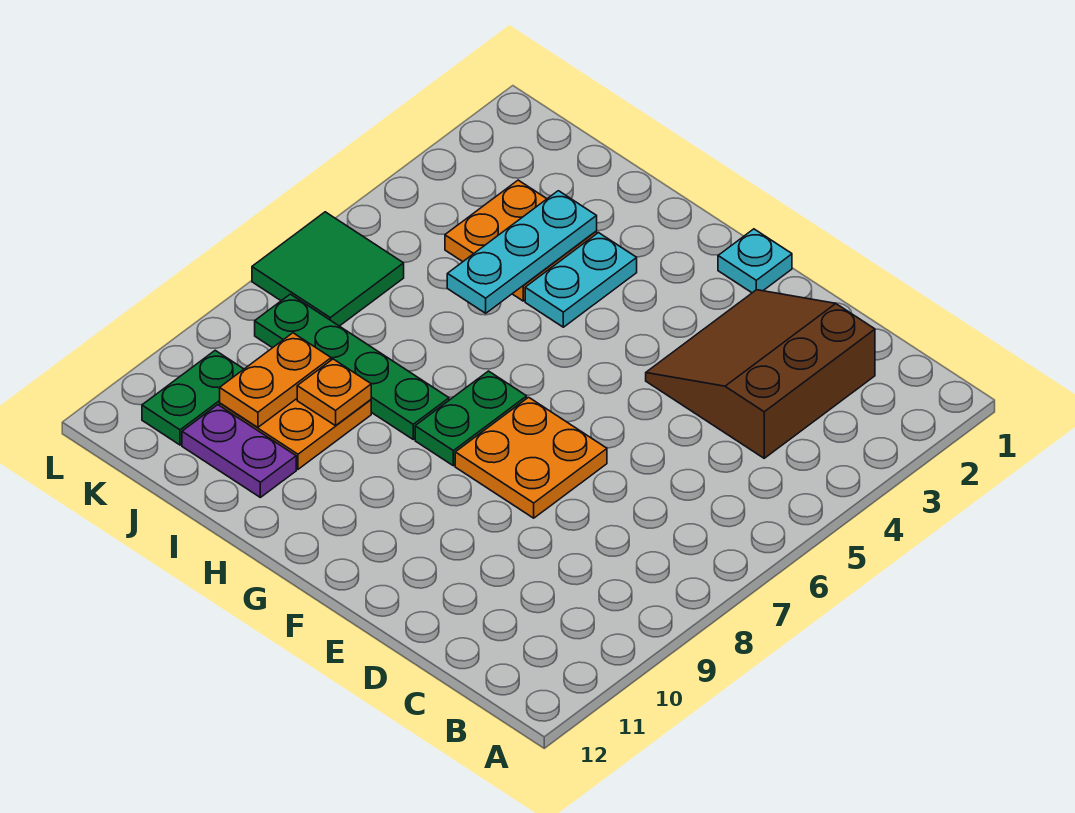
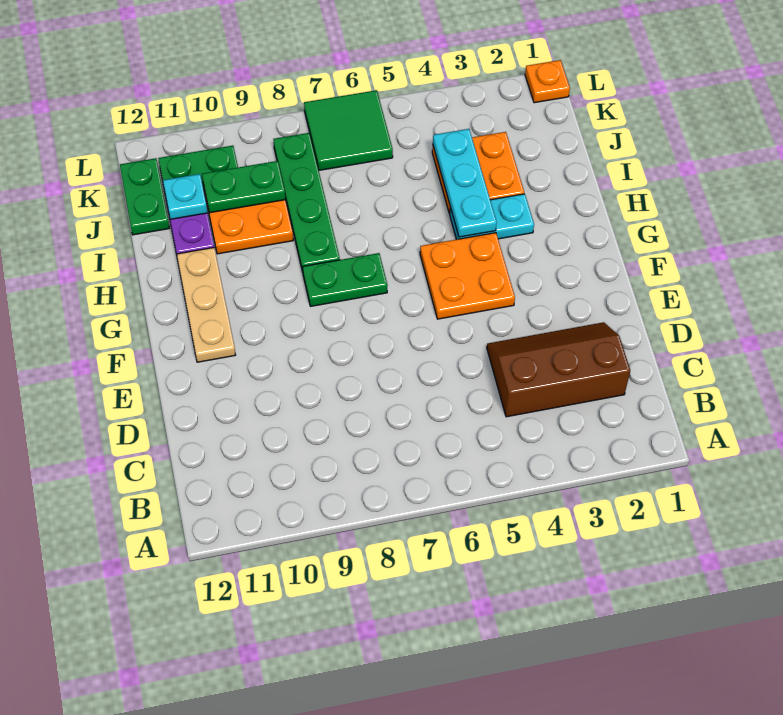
brown slope C2:E4 level 1 top C -> brown slope C2:D4 level 1 top C
orange plate E7:F8 level 1 -> orange plate F4:G5 level 1
cyan plate F1 level 1 -> cyan plate J11 level 2
none -> tan plate F11:H11 level 1
cyan plate I3:I5 level 2 -> cyan plate H4:J4 level 2
orange plate I9 level 2 -> orange plate L1 level 1
orange plate J9:J10 level 2 -> green plate J9:J10 level 2
none -> green plate J12:K12 level 1

